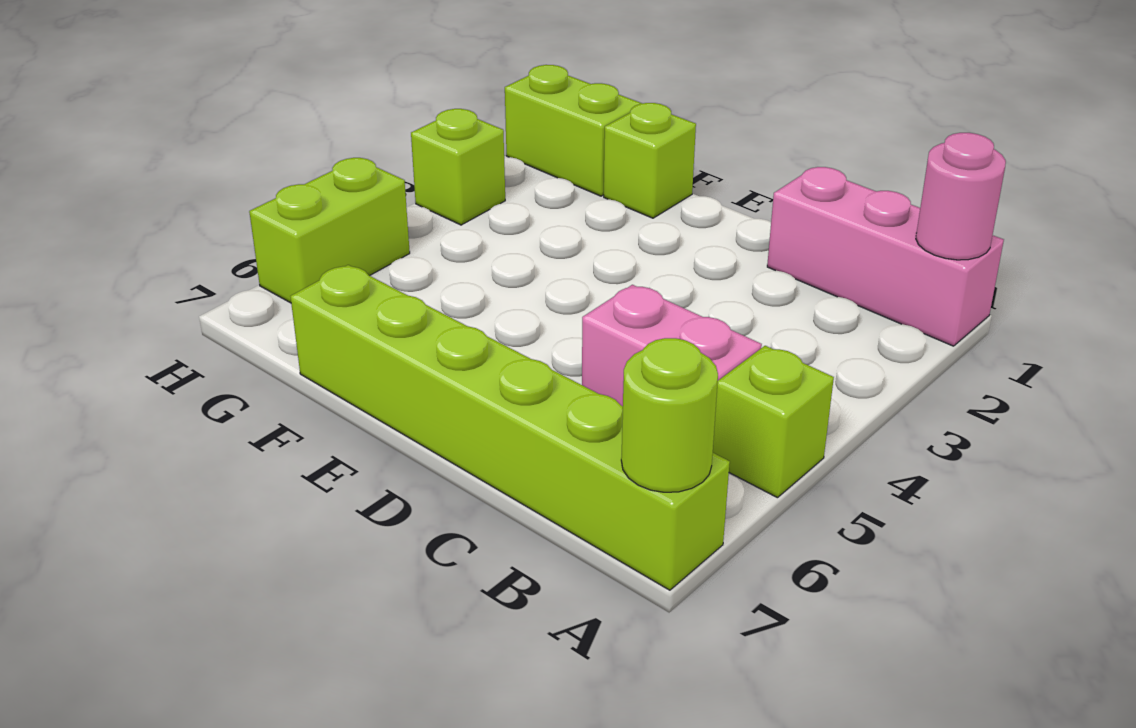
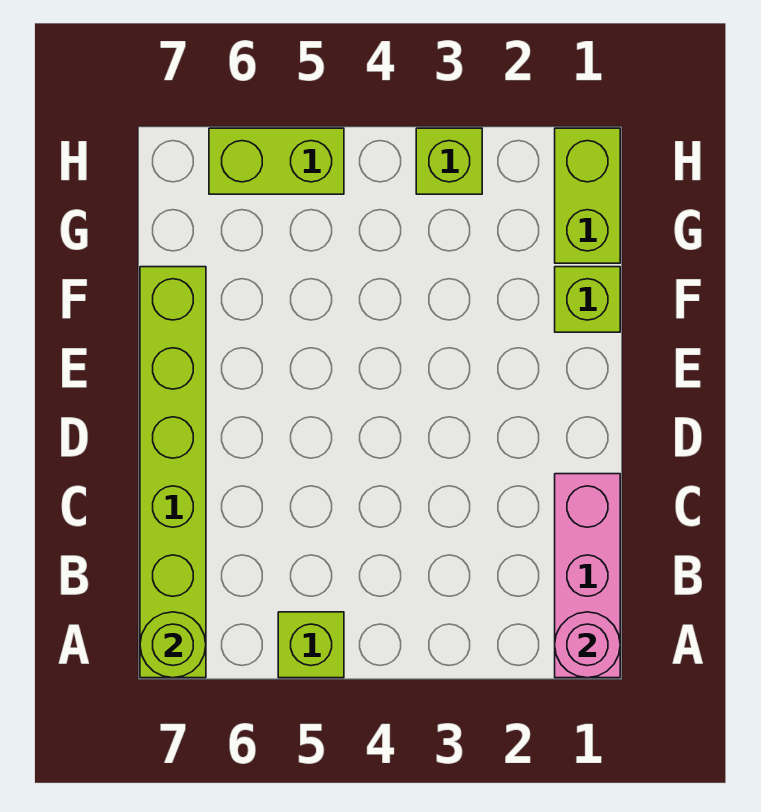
pink brick B5:C5 level 1 -> none

